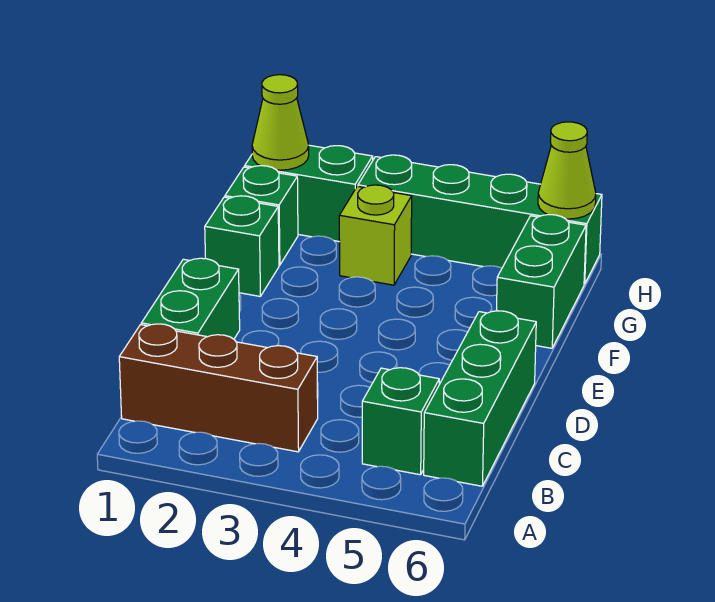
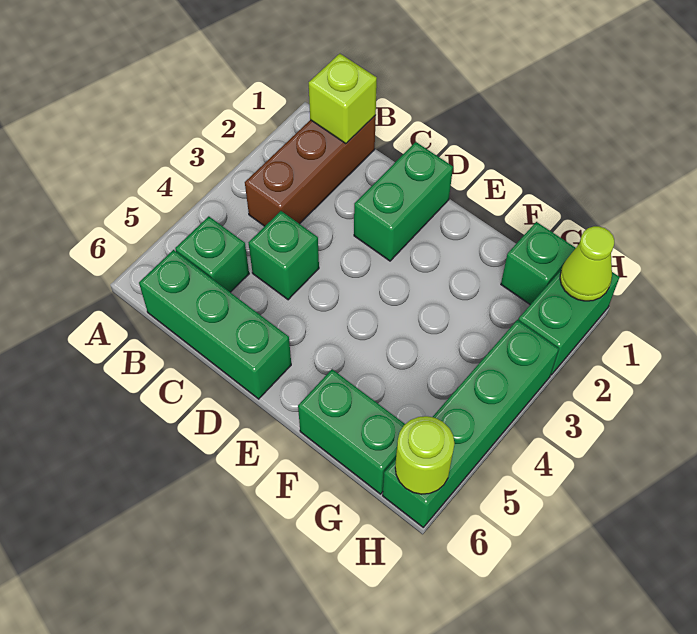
green brick C1:D1 level 1 -> green brick D1:D2 level 1
green brick F1 level 1 -> green brick C4 level 1
lime brick G3 level 1 -> lime brick B1 level 2
lime cone H6 level 2 -> lime round brick H6 level 2

